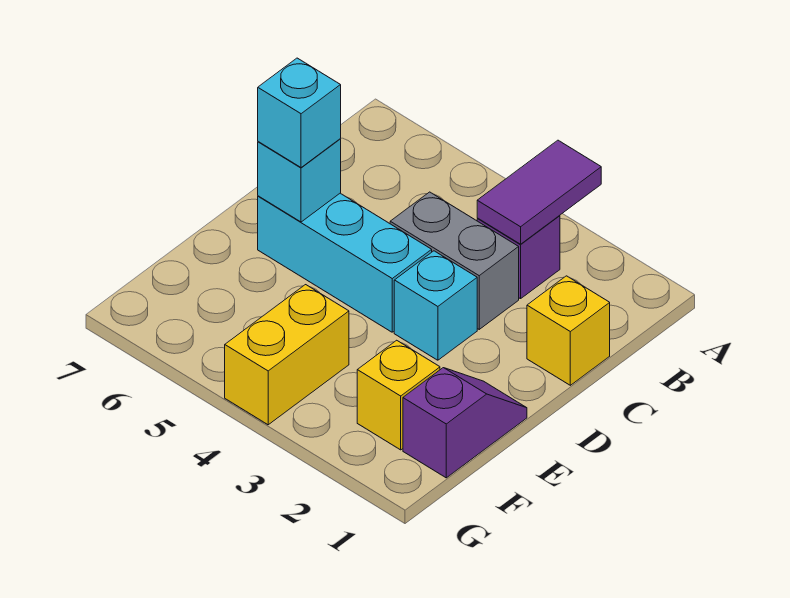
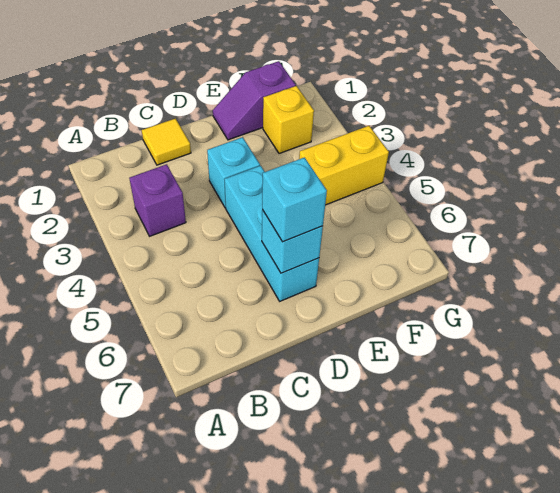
purple tile A3:B3 level 2 -> none
yellow brick C1 level 1 -> yellow tile C1 level 1
grey brick C3:C4 level 1 -> none

